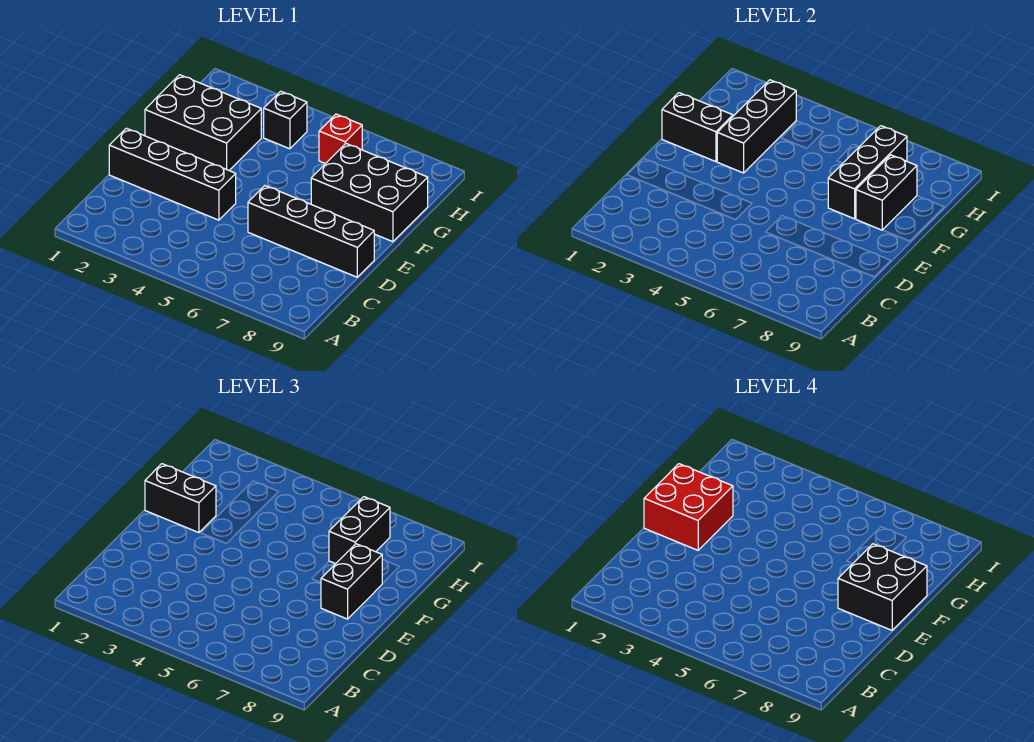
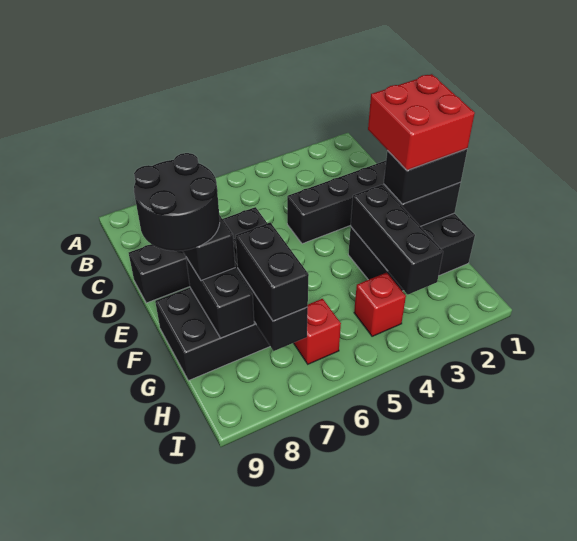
black brick E8:F9 level 4 -> black round brick E8:F9 level 4
black brick H4 level 1 -> red brick H4 level 1

